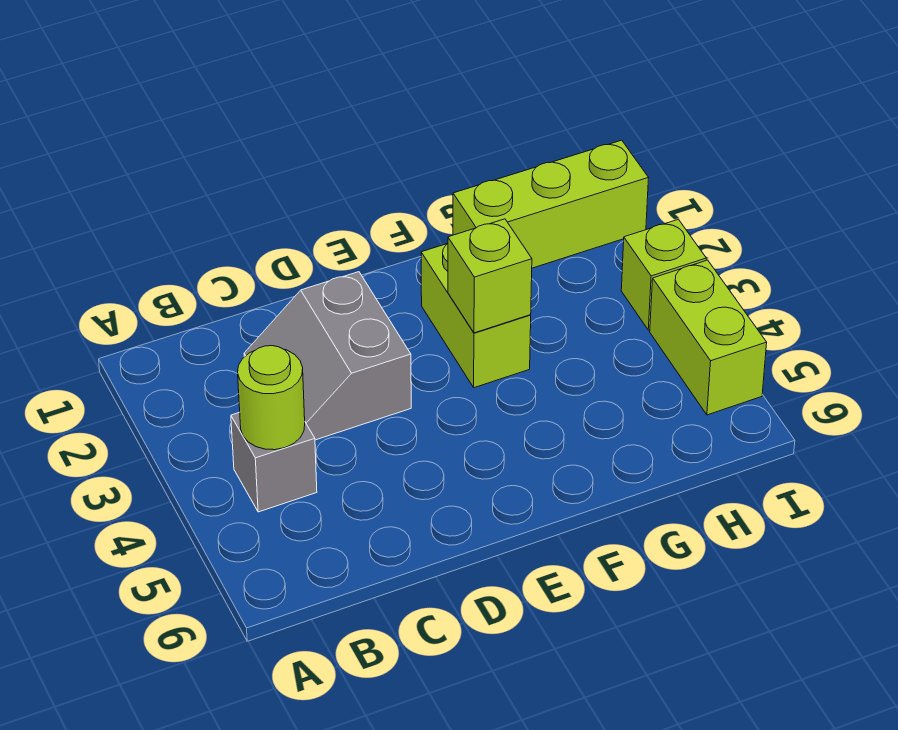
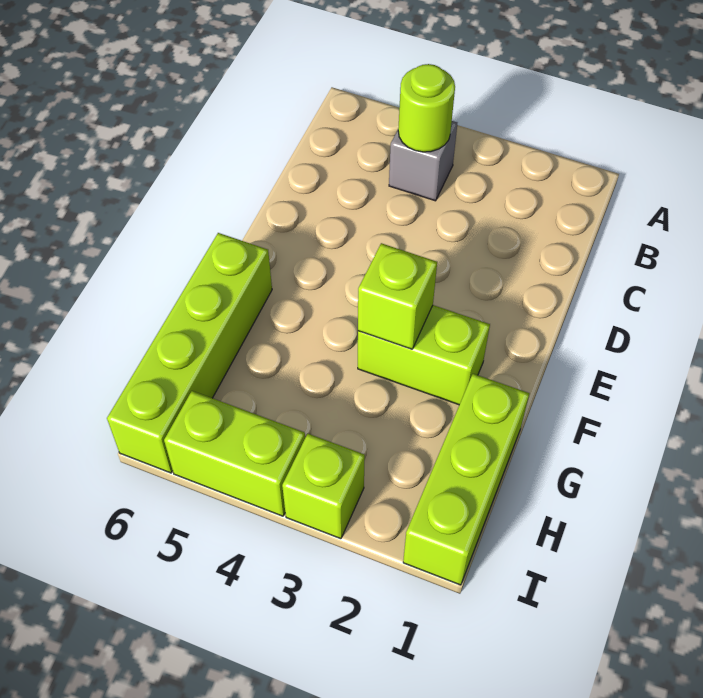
grey slope C2:D3 level 1 top D -> none
none -> lime brick F6:I6 level 1

